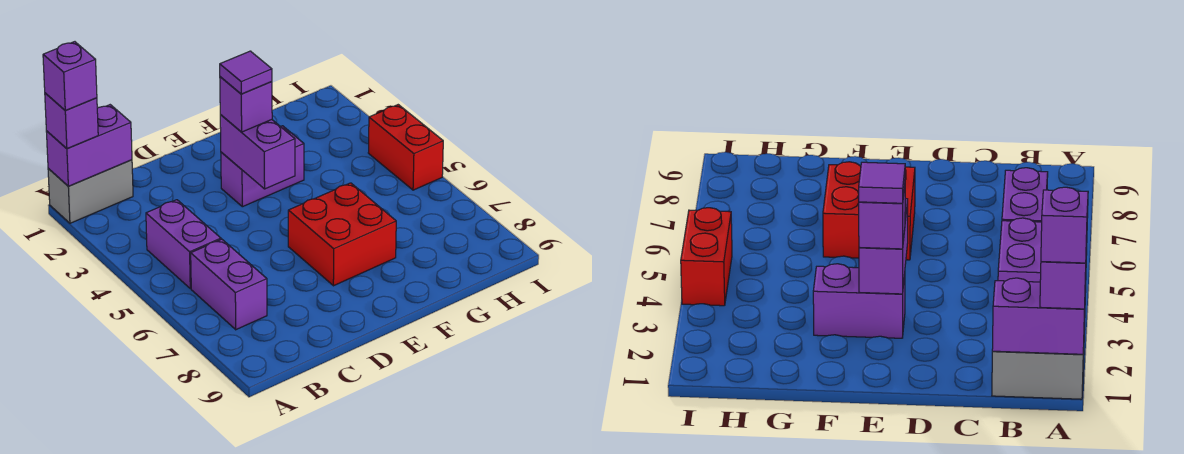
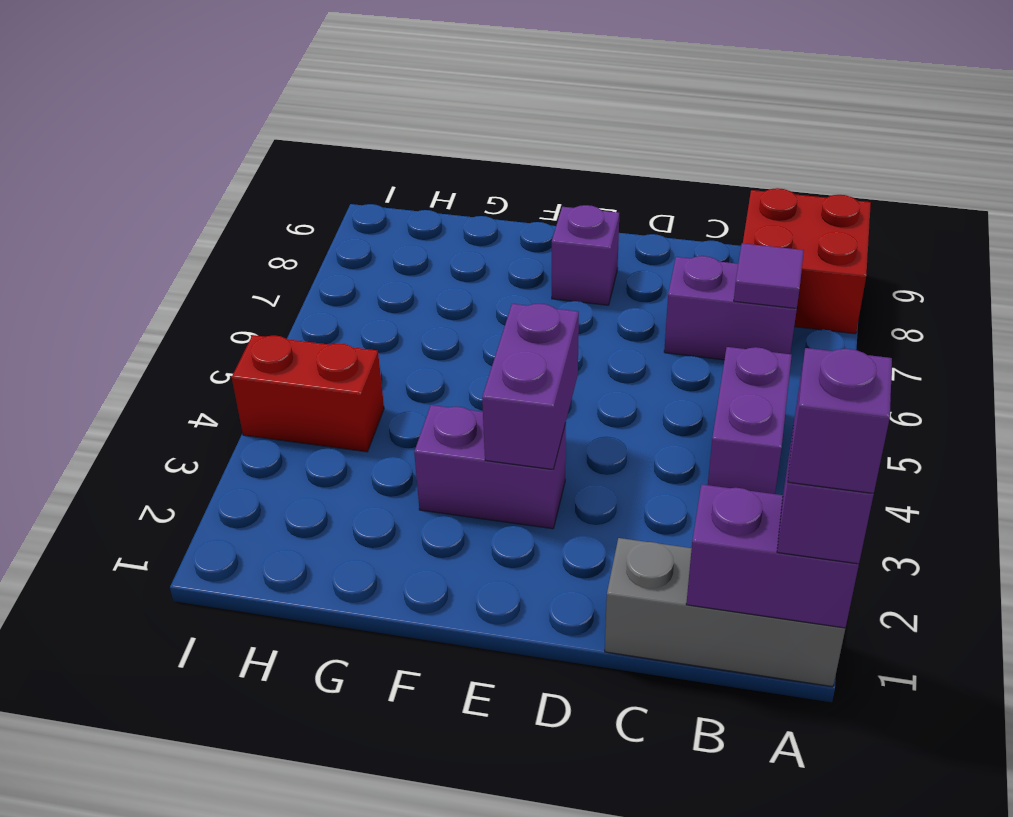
grey brick A1:B1 level 1 -> grey brick A1:C1 level 1
purple brick B6:B7 level 1 -> purple brick B7:C7 level 1
purple brick E3 level 3 -> purple brick E8 level 1
purple tile E3 level 4 -> purple tile B7 level 2
red brick E6:F7 level 1 -> red brick A8:B9 level 1
red brick I4:I5 level 1 -> red brick H4:I4 level 1

